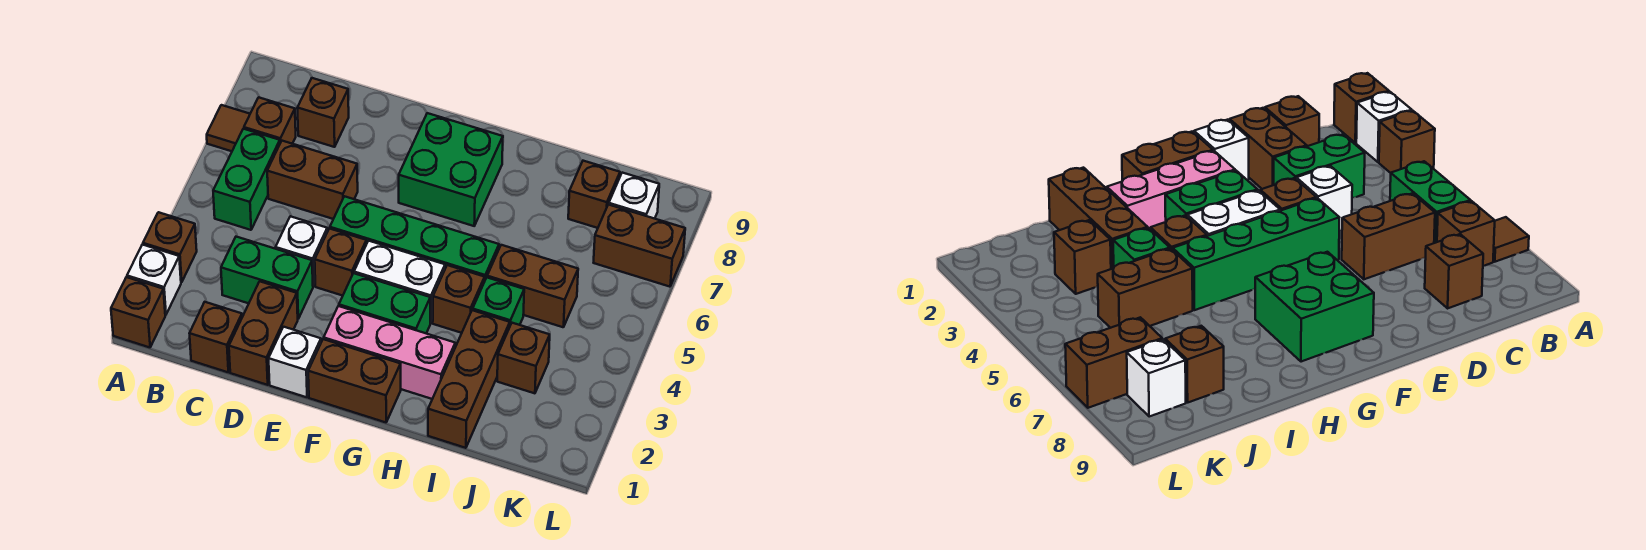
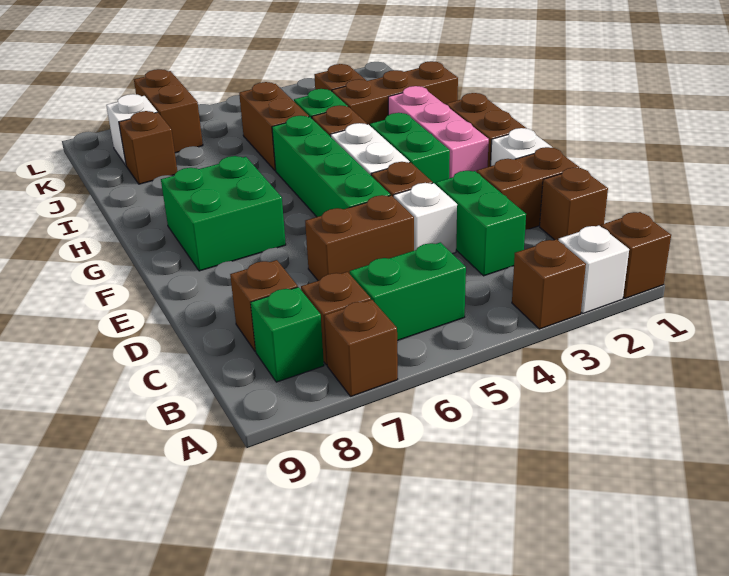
brown tile A7 level 1 -> brown brick A7 level 1
none -> green brick B8 level 1
brown brick C6:D6 level 1 -> brown brick D5:D6 level 1

